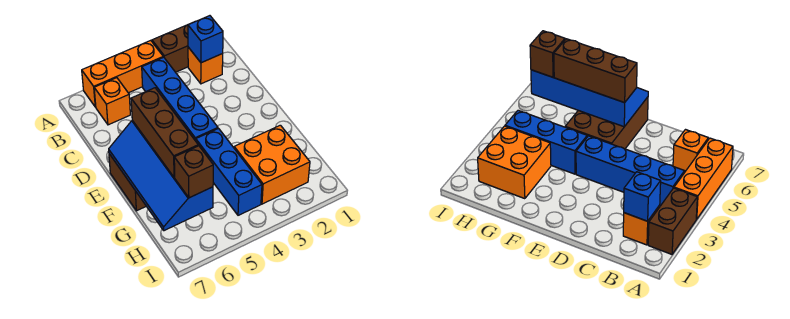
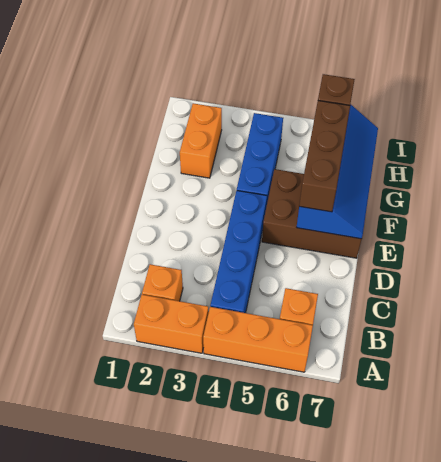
brown brick A2:A3 level 1 -> orange brick A2:A3 level 1
blue brick B2 level 2 -> none
orange brick G2:H3 level 1 -> orange brick G2:H2 level 1

